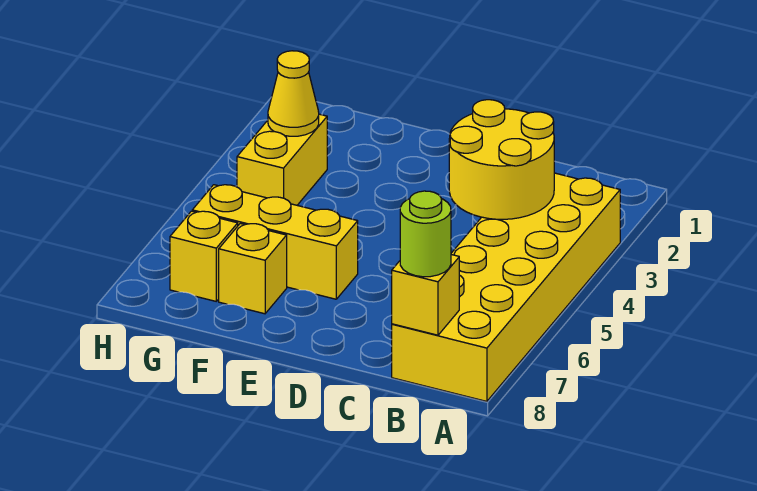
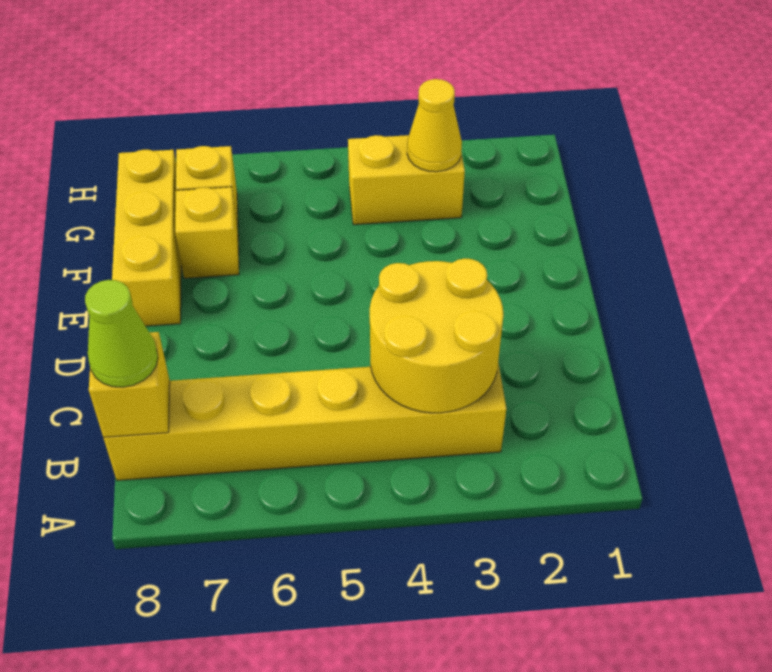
yellow brick A3:B8 level 1 -> yellow brick B3:B8 level 1
lime round brick B8 level 3 -> lime cone B8 level 3
yellow brick E6:G6 level 1 -> yellow brick E8:G8 level 1

